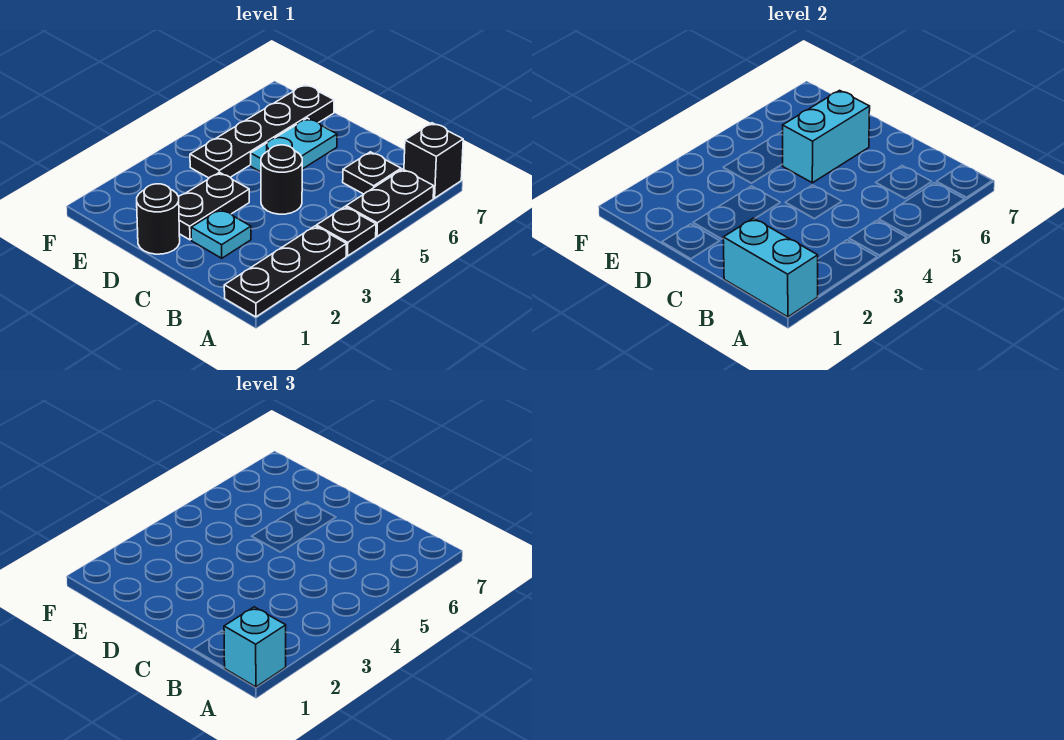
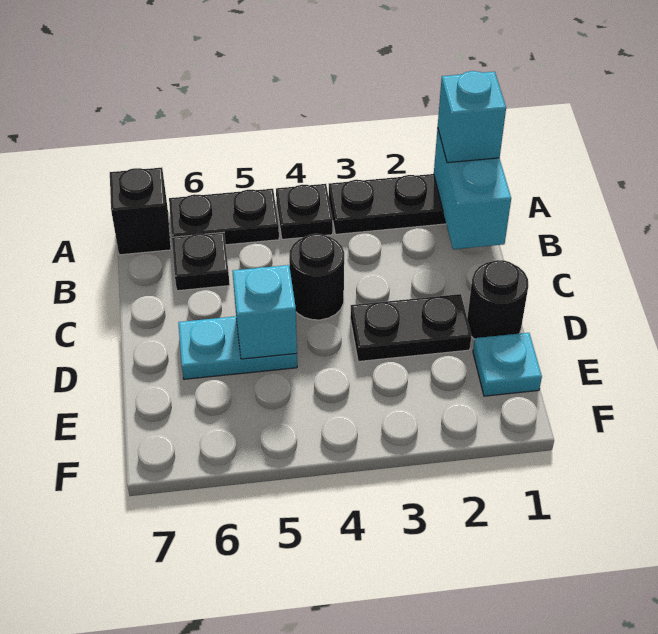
cyan plate C2 level 1 -> cyan plate E1 level 1
cyan brick D5:D6 level 2 -> cyan brick D5 level 2
black plate E4:E7 level 1 -> none

